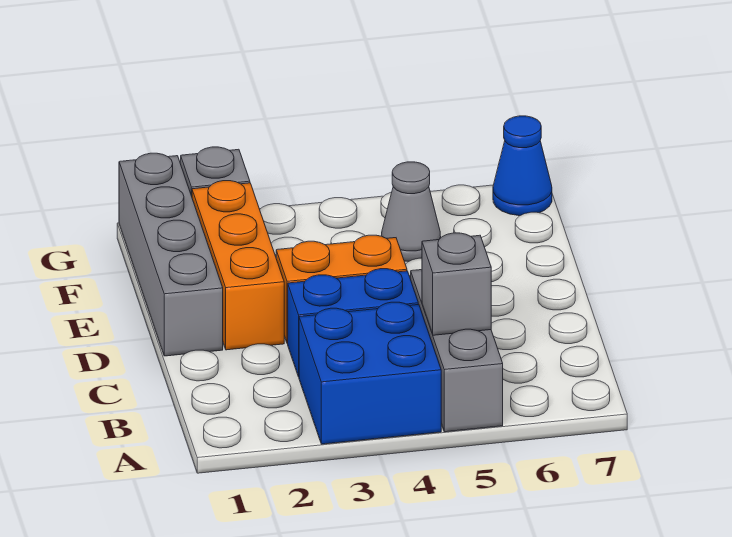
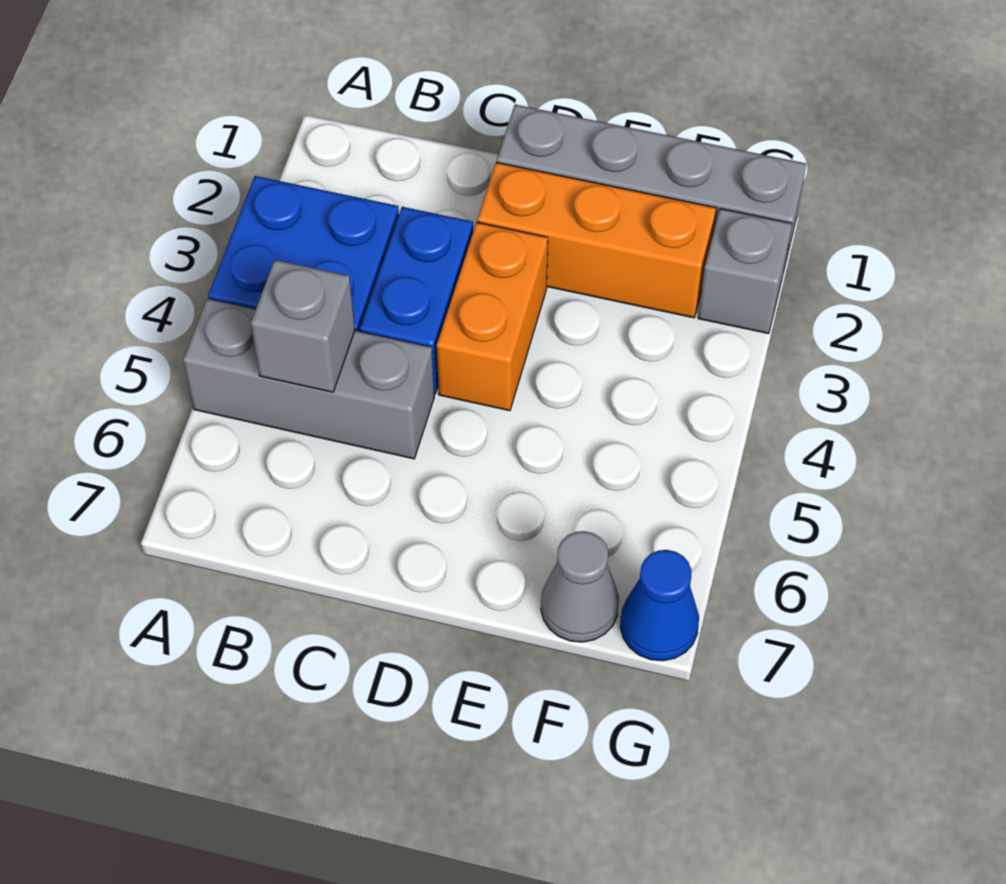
grey cone F5 level 1 -> grey cone F7 level 1

